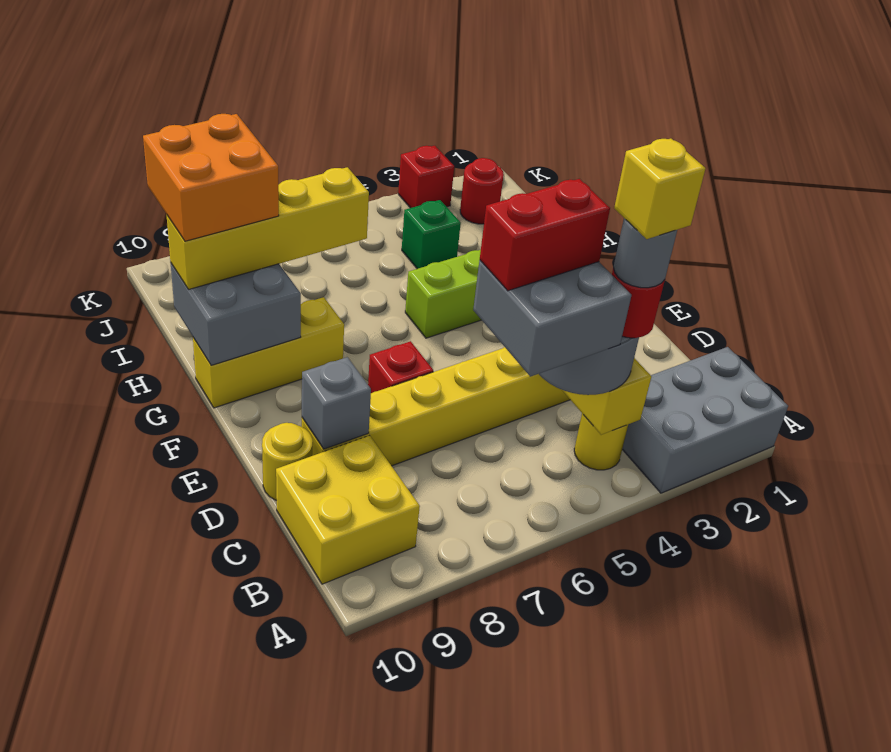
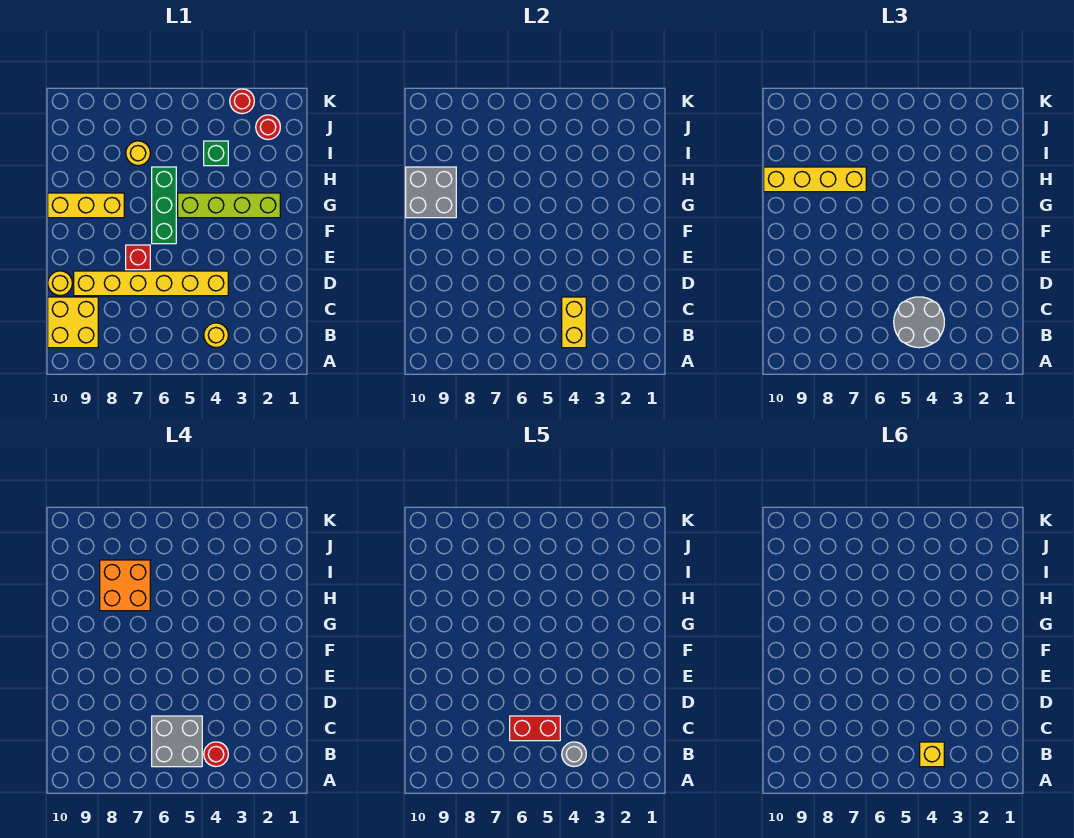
grey brick A1:B3 level 1 -> none
grey brick D9 level 2 -> none
none -> green brick F6:H6 level 1
orange brick H9:I10 level 4 -> orange brick H7:I8 level 4
none -> yellow round brick I7 level 1
red brick K3 level 1 -> red round brick K3 level 1

